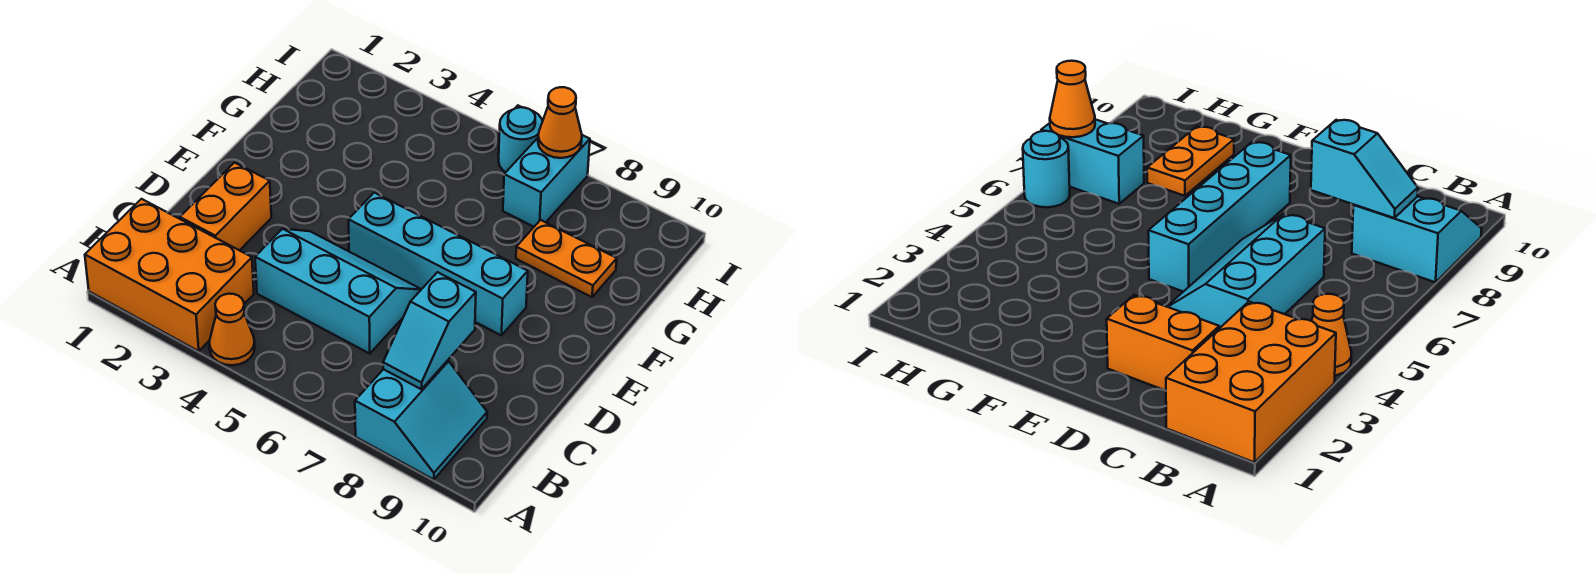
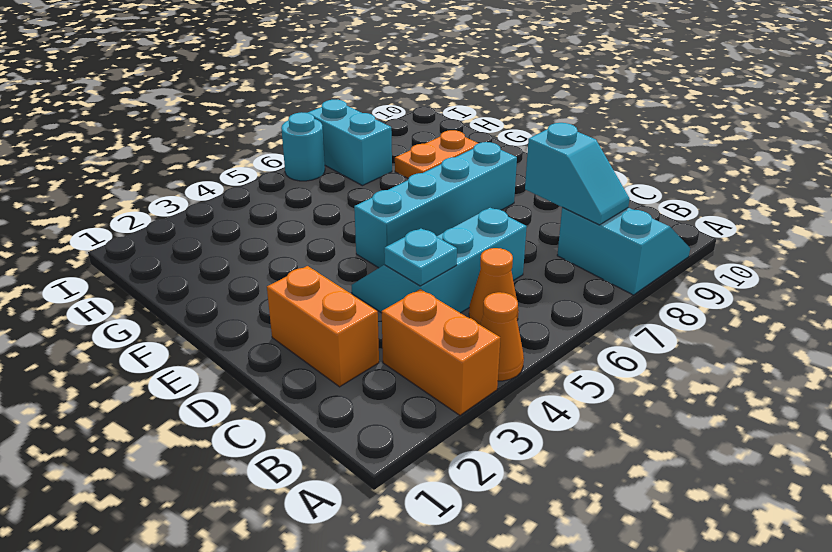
orange brick A1:B3 level 1 -> orange brick A3:B3 level 1
none -> cyan plate C4 level 2
orange cone I7 level 2 -> orange cone B5 level 1

